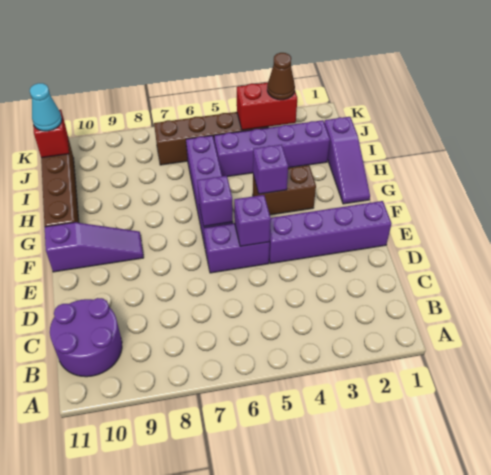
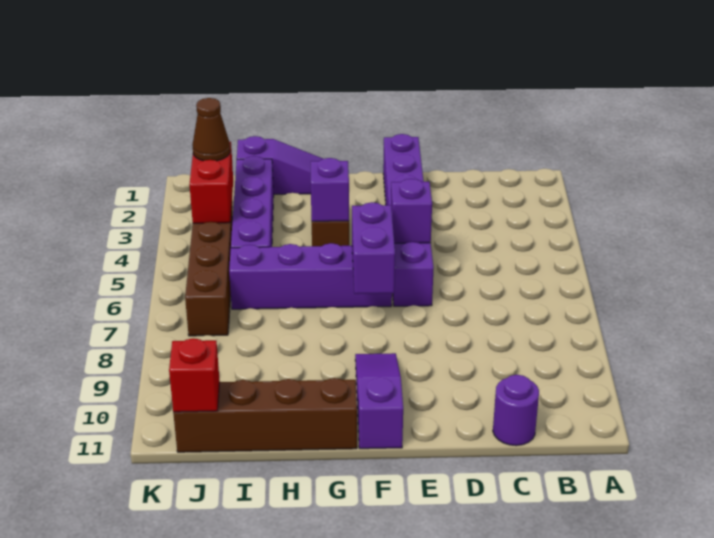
purple round brick B10:C11 level 1 -> purple round brick C11 level 1
purple brick F6 level 2 -> purple brick F6:F7 level 2
cyan cone J11 level 3 -> none

